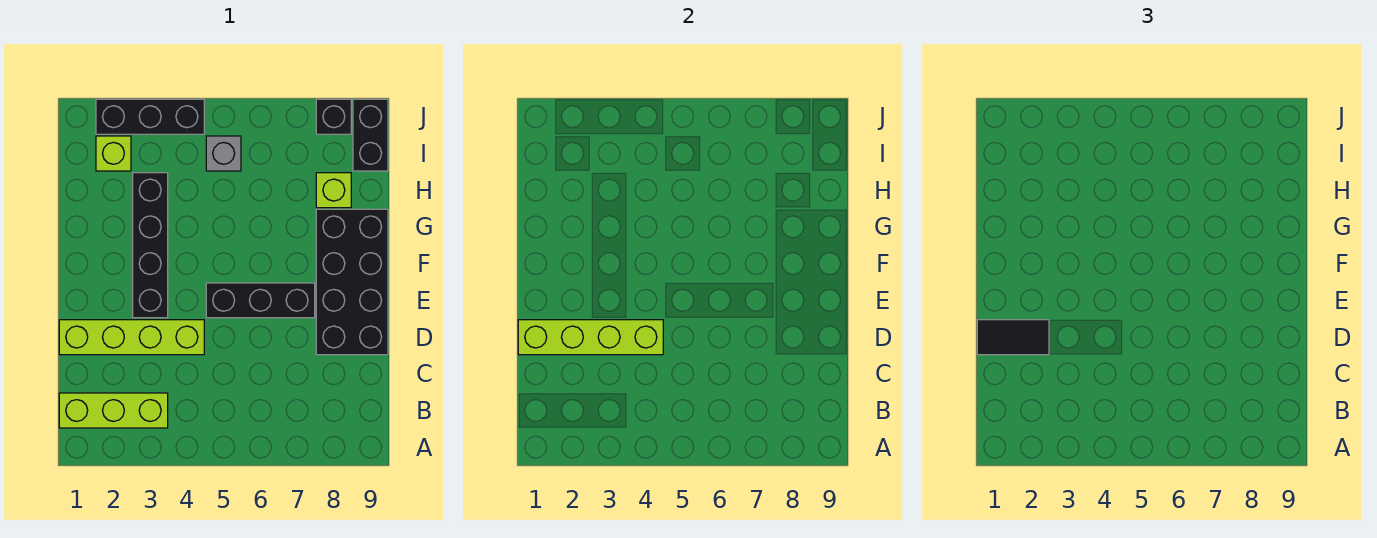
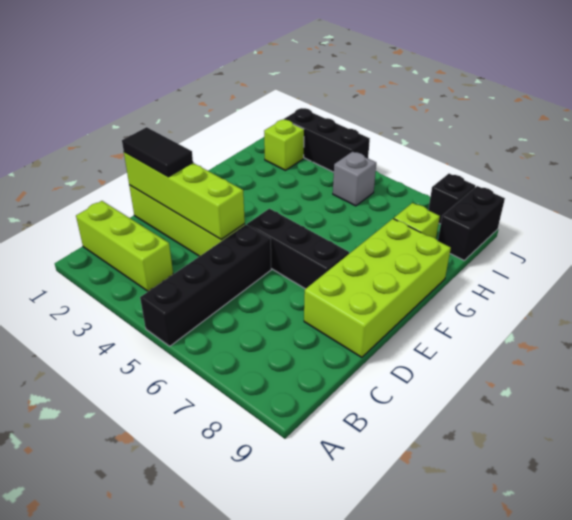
black brick D8:G9 level 1 -> lime brick D8:G9 level 1
black brick E3:H3 level 1 -> black brick A5:D5 level 1

